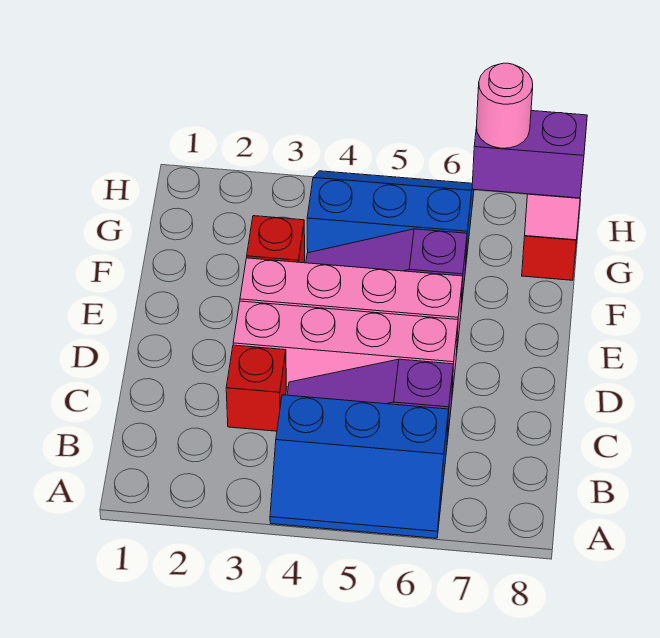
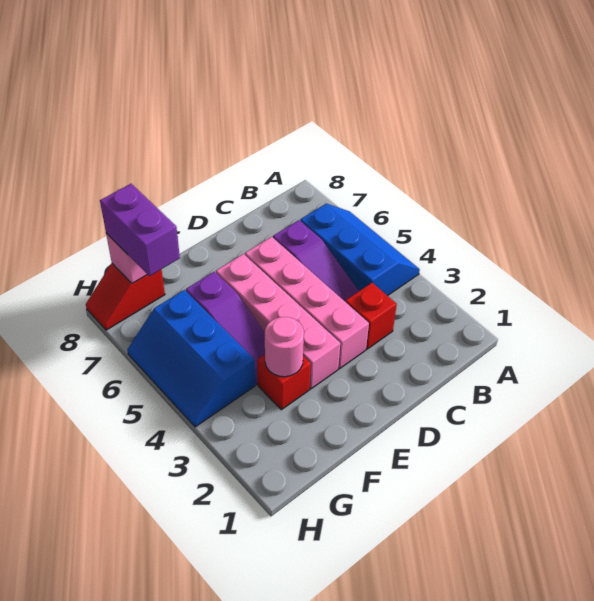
pink round brick G7 level 4 -> pink round brick F3 level 2

